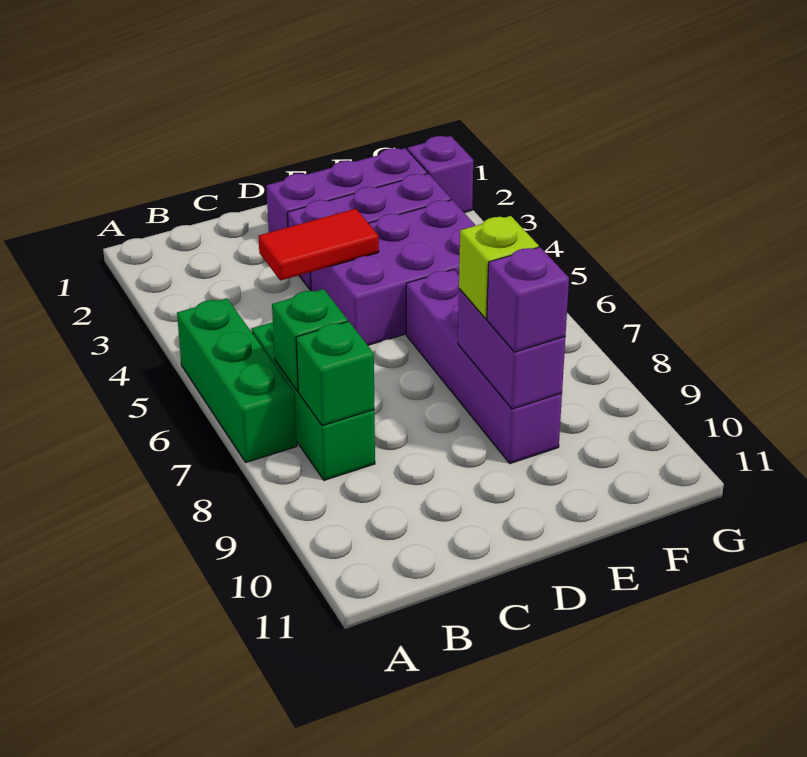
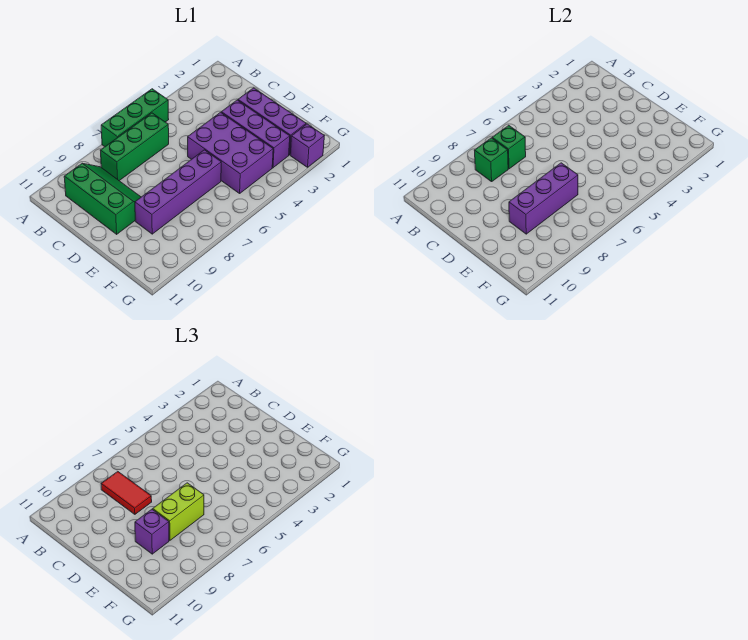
none -> green slope B9:D10 level 1 top 10
red tile C4:D4 level 2 -> red tile B8:C8 level 3
purple brick E8:E9 level 2 -> purple brick E7:E9 level 2
lime brick E8 level 3 -> lime brick E7:E8 level 3

